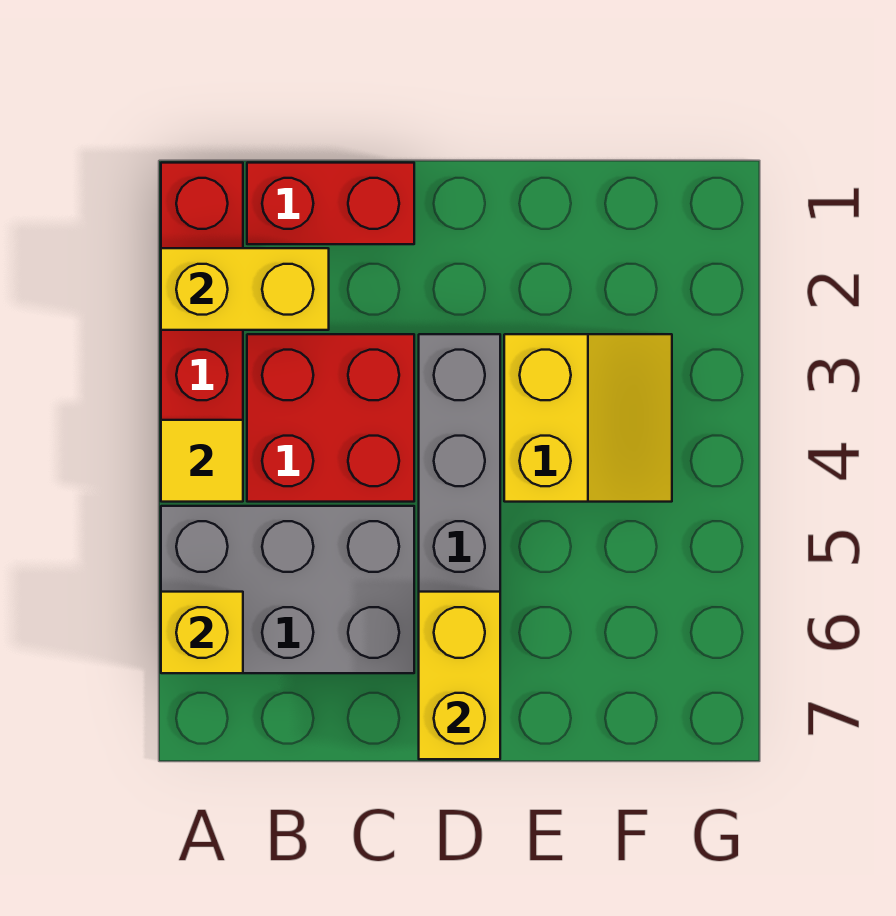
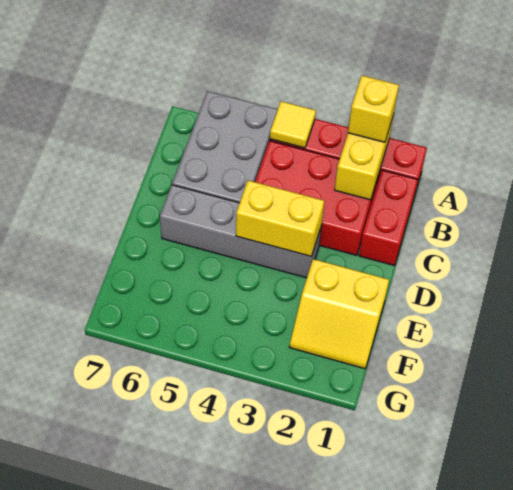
yellow brick A6 level 2 -> yellow brick A2 level 3
red brick B3:C4 level 1 -> red brick B2:C4 level 1
yellow brick D6:D7 level 2 -> yellow brick D3:D4 level 2
yellow slope E3:F4 level 1 top E -> yellow slope E1:F2 level 1 top E

